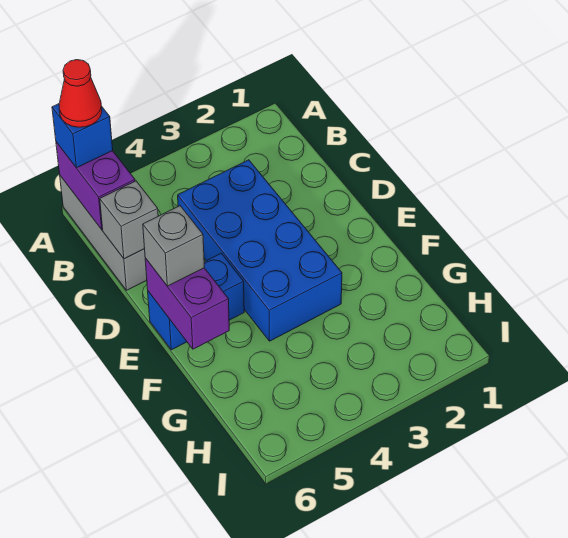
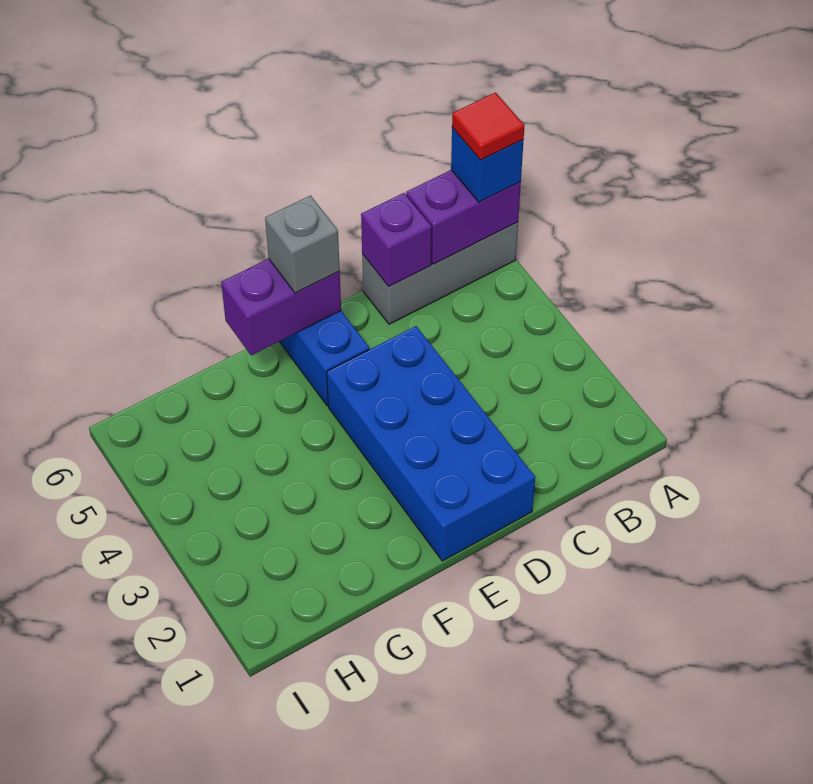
red cone A6 level 4 -> red tile A6 level 4
blue brick C3:F4 level 1 -> blue brick D1:E4 level 1
grey brick C6 level 2 -> purple brick C6 level 2

